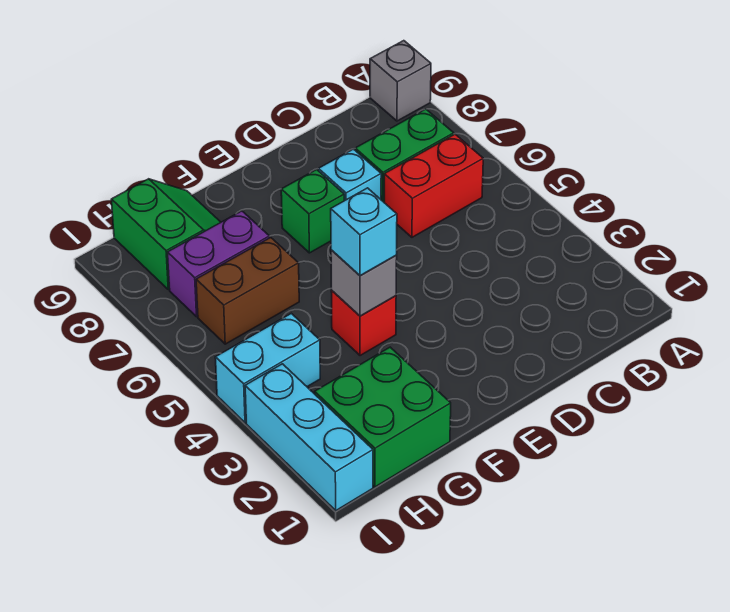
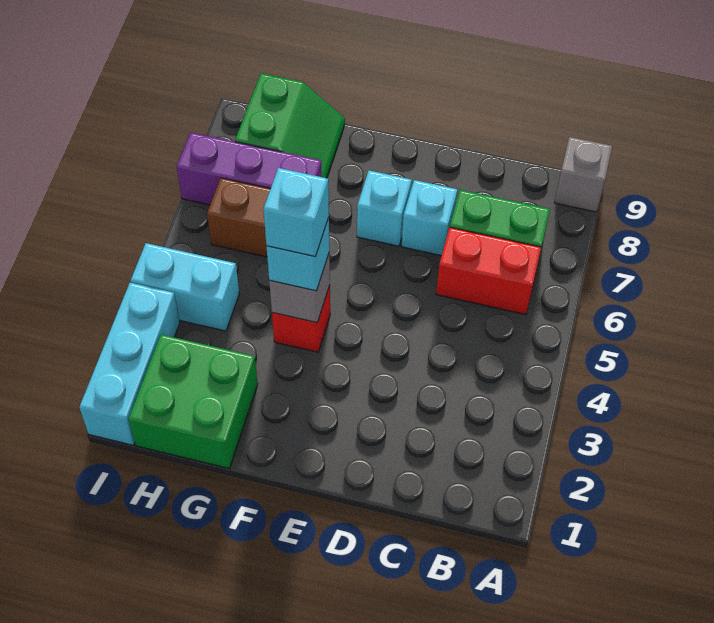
green brick E7 level 1 -> cyan brick E7 level 1
none -> cyan brick F4 level 4
purple brick G7:H7 level 1 -> purple brick G7:I7 level 1

